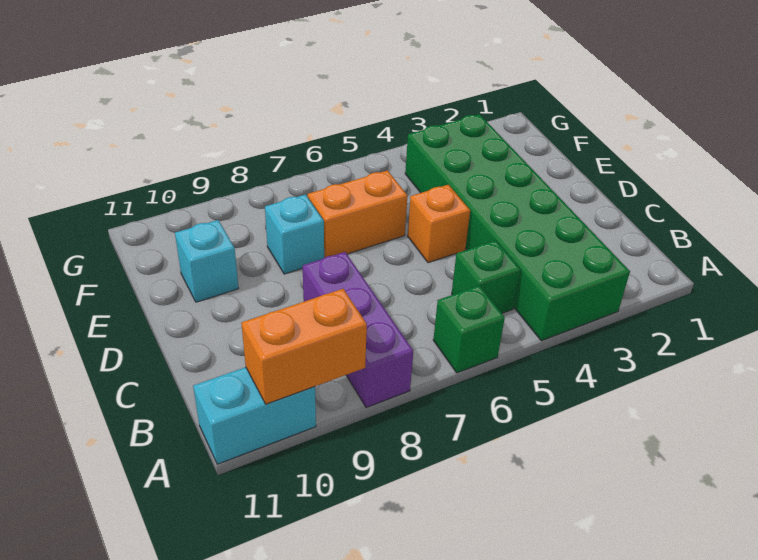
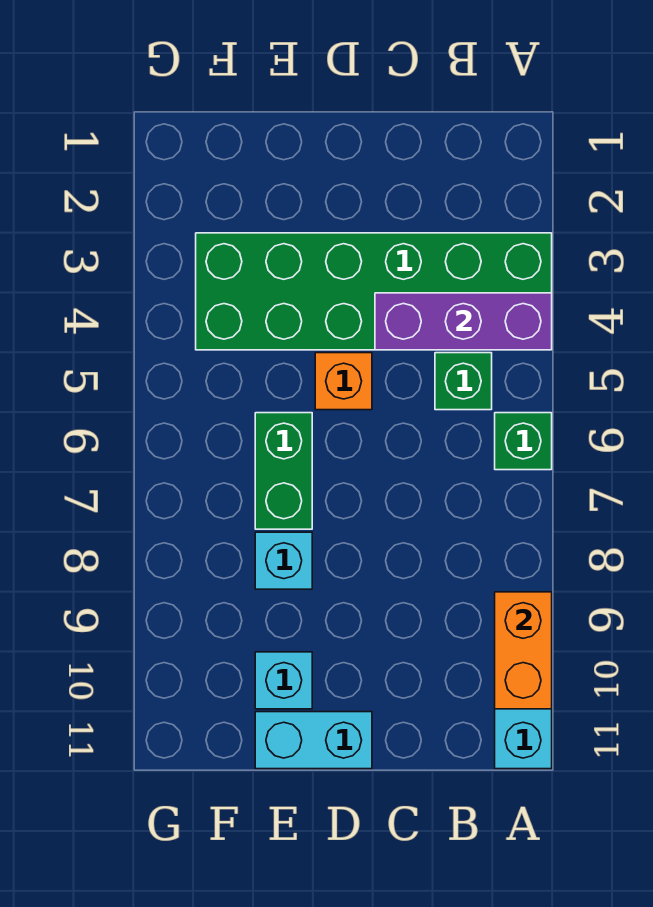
purple brick A8:C8 level 1 -> purple brick A4:C4 level 2
none -> cyan brick D11:E11 level 1
orange brick E6:E7 level 1 -> green brick E6:E7 level 1

